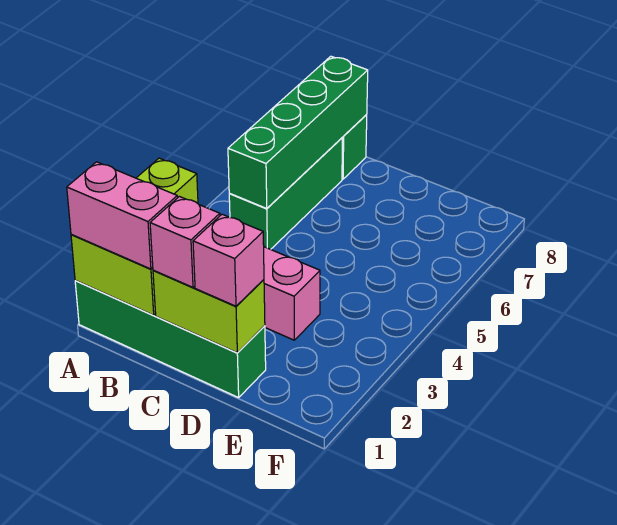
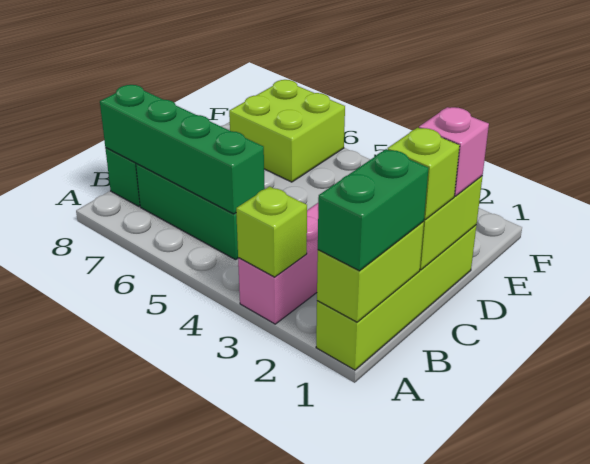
green brick A1:D1 level 1 -> lime brick A1:D1 level 1
pink brick A1:B1 level 3 -> green brick A1:B1 level 3
pink brick C1 level 3 -> lime brick C1 level 3
none -> lime brick E6:F7 level 1

